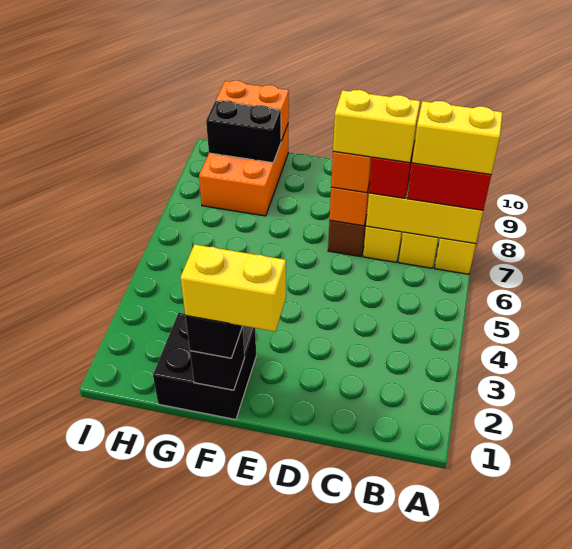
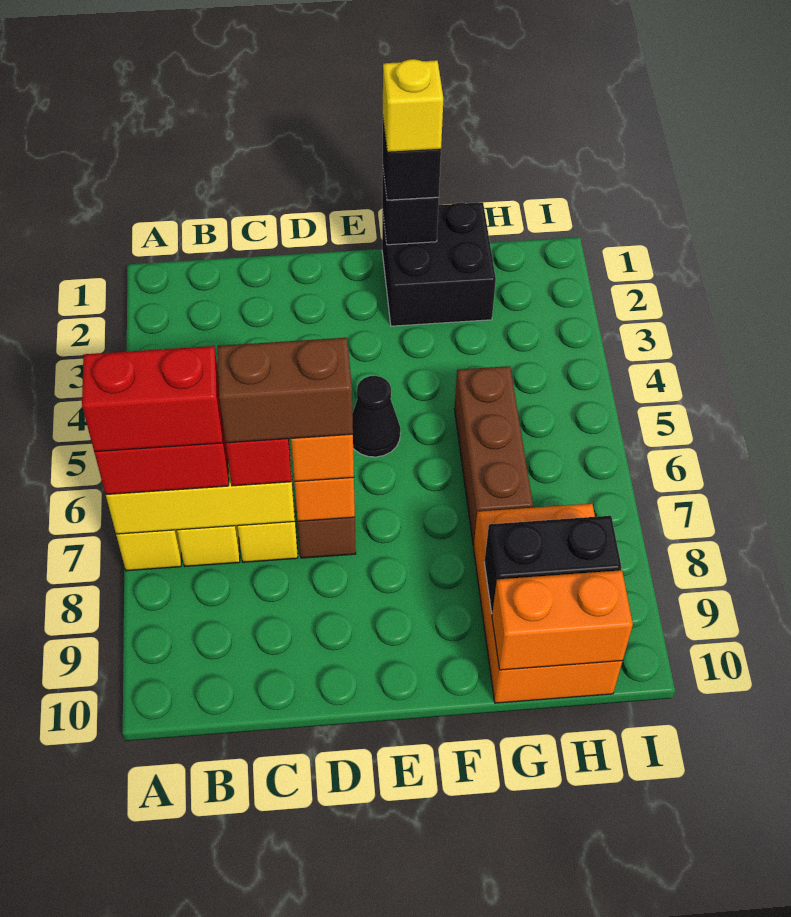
yellow brick A7:B7 level 4 -> red brick A7:B7 level 4
yellow brick C7:D7 level 4 -> brown brick C7:D7 level 4
yellow brick E1:F1 level 4 -> yellow brick F1 level 4
none -> black cone E5 level 1
none -> brown brick G5:G7 level 1

